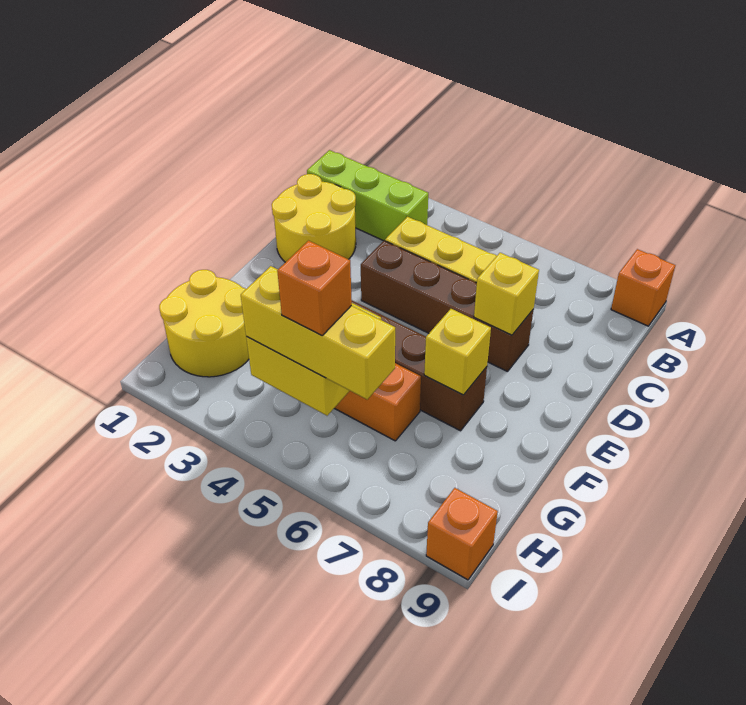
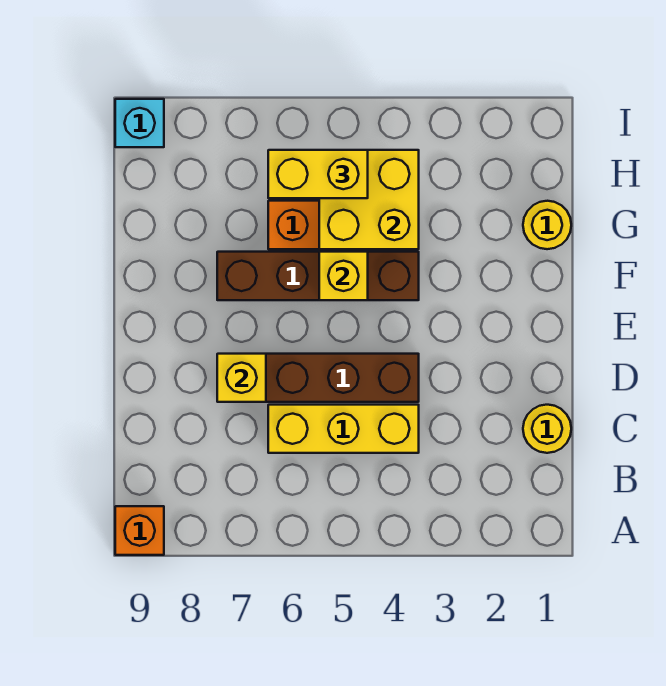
lime brick B1:B3 level 1 -> none
yellow round brick C1:D2 level 1 -> yellow round brick C1 level 1
yellow brick F7 level 2 -> yellow brick F5 level 2
yellow round brick G1:H2 level 1 -> yellow round brick G1 level 1
yellow brick H4:H6 level 3 -> yellow brick H5:H6 level 3
orange brick H5 level 4 -> none
orange brick I9 level 1 -> cyan brick I9 level 1

